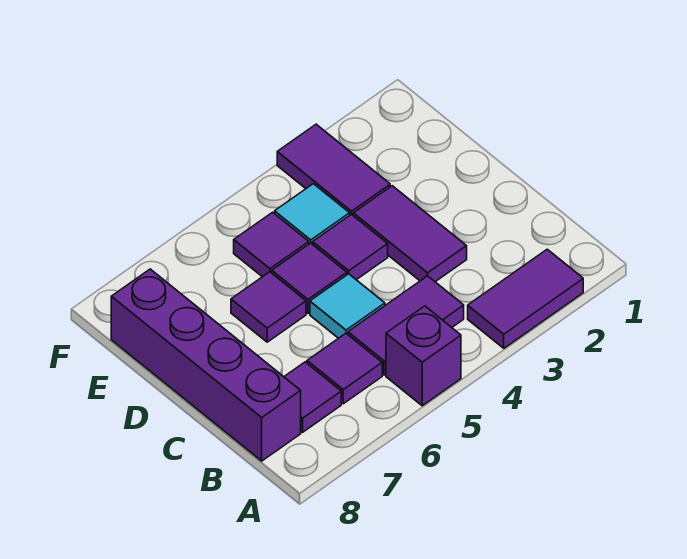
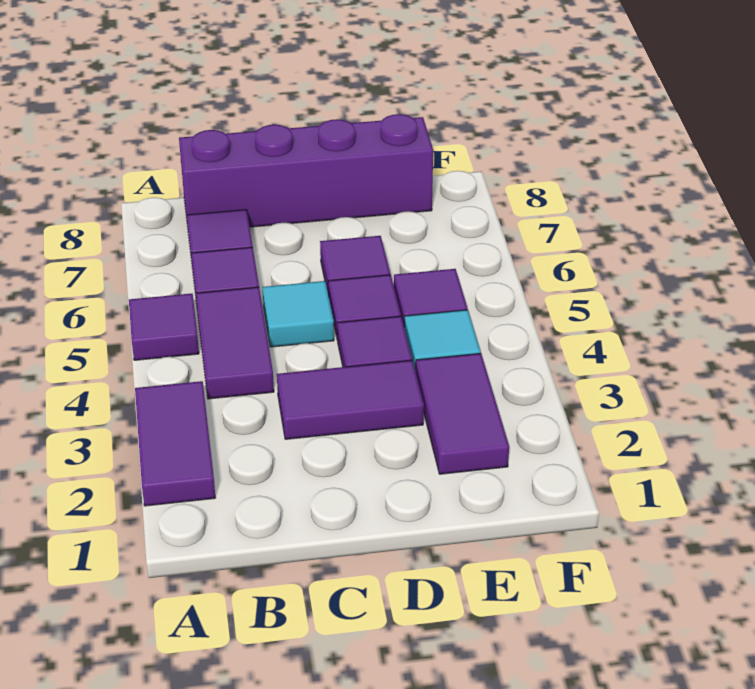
purple brick A5 level 1 -> purple tile A5 level 1
purple tile E3:F3 level 1 -> purple tile E2:E3 level 1

